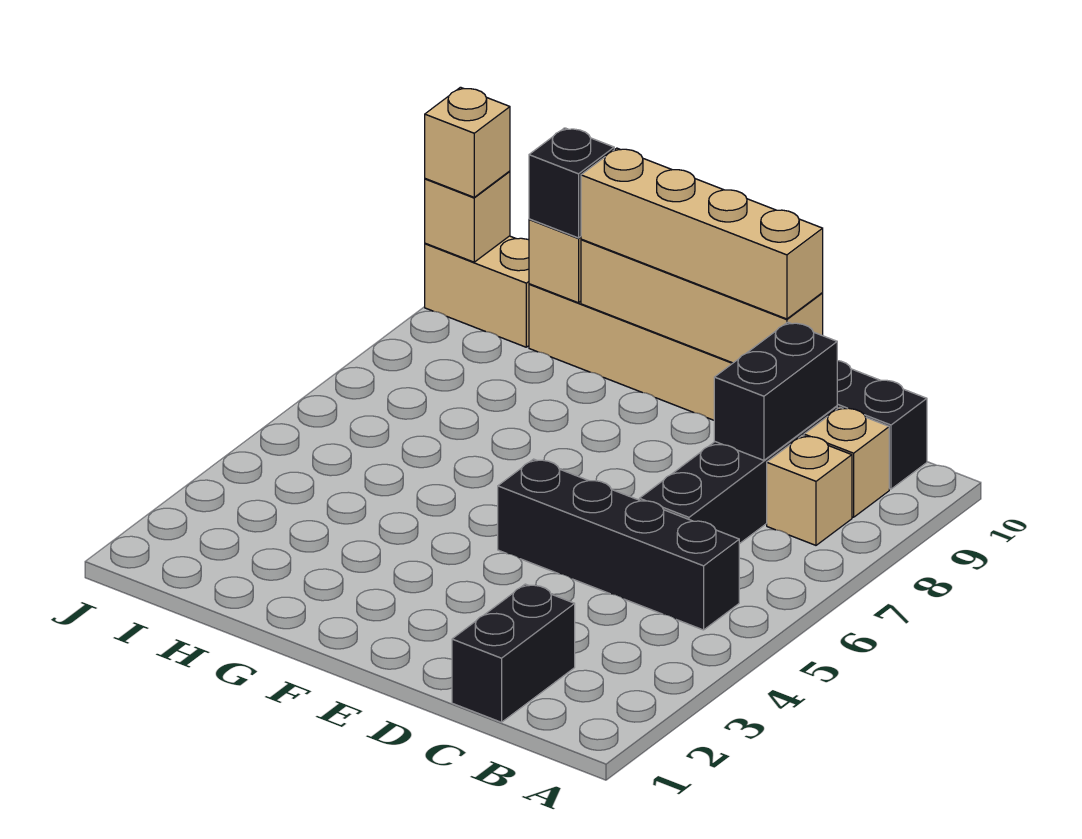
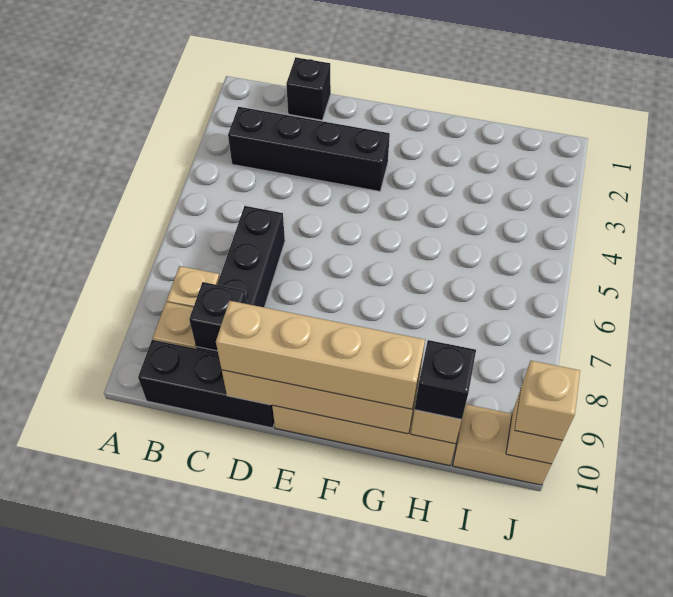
black brick B5:E5 level 1 -> black brick B3:E3 level 1
black brick C1:C2 level 1 -> black brick C1 level 1
black brick C8:C9 level 2 -> black brick C9 level 2

